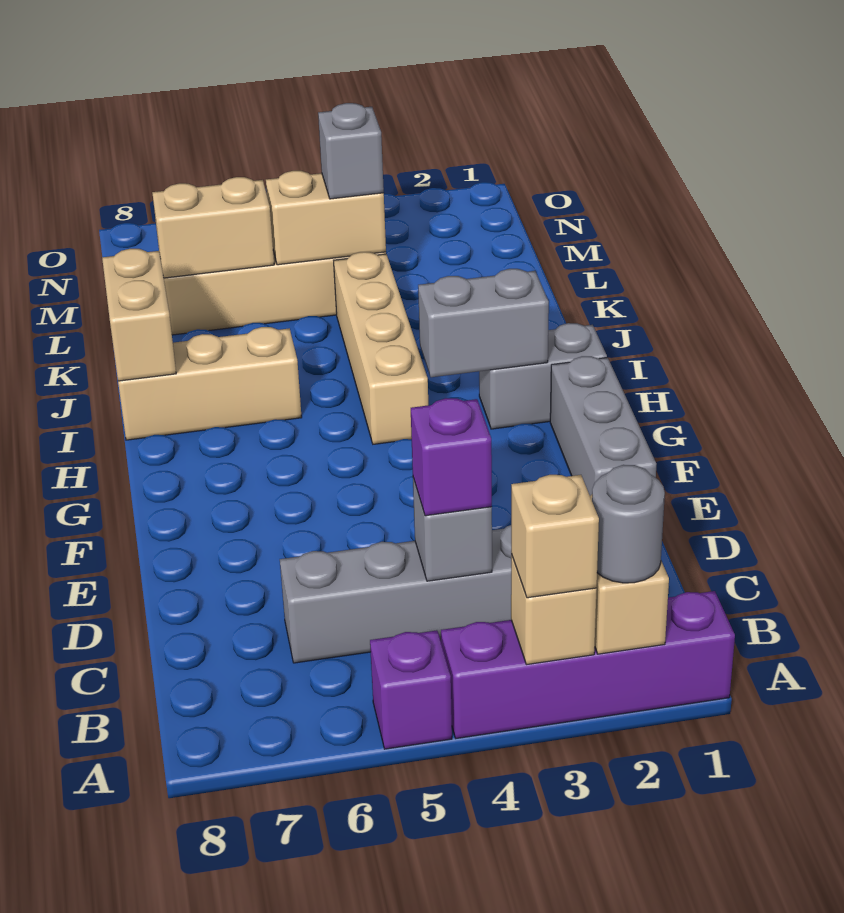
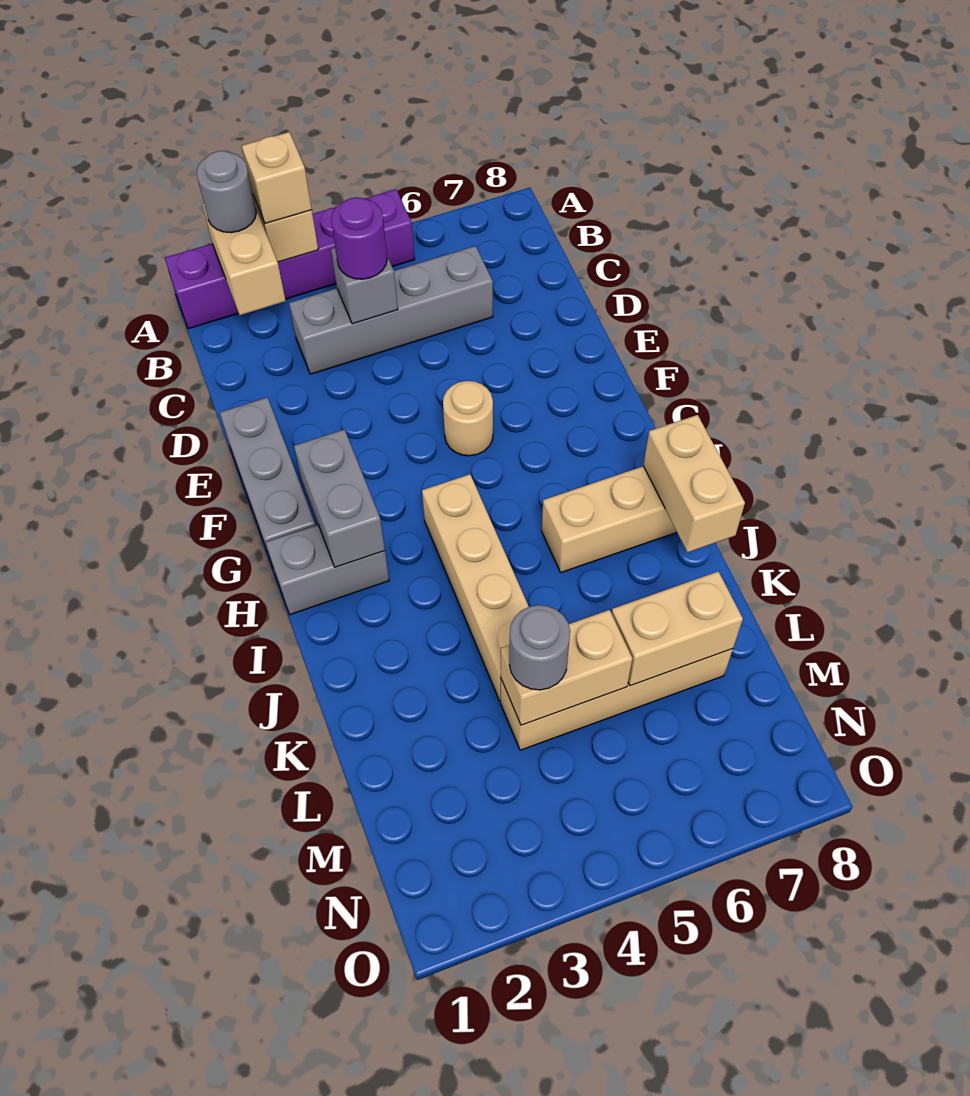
purple brick C4 level 3 -> purple round brick C4 level 3
none -> tan round brick F5 level 1
grey brick H2:H3 level 2 -> grey brick G2:H2 level 2
grey brick L4 level 3 -> grey round brick L4 level 3

